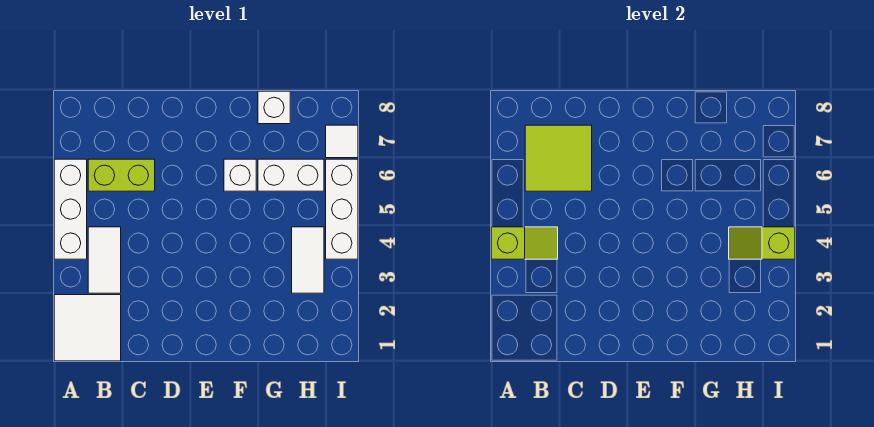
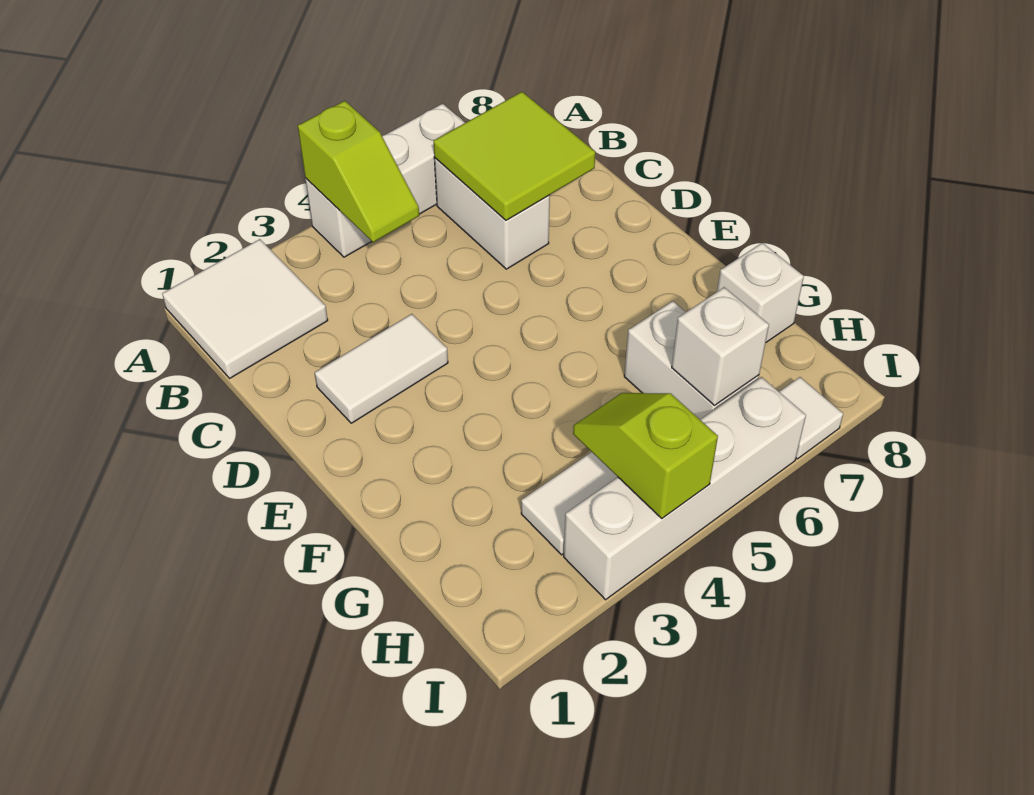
white tile B3:B4 level 1 -> white tile D2:D3 level 1
lime brick B6:C6 level 1 -> white brick B6:C6 level 1
white brick F6 level 1 -> white brick H6 level 2
white brick I4:I6 level 1 -> white brick I3:I6 level 1

